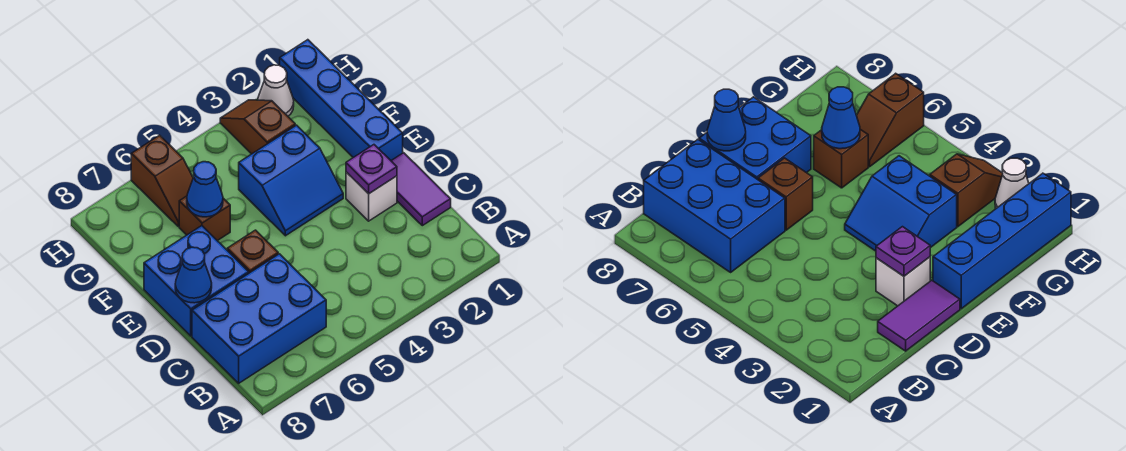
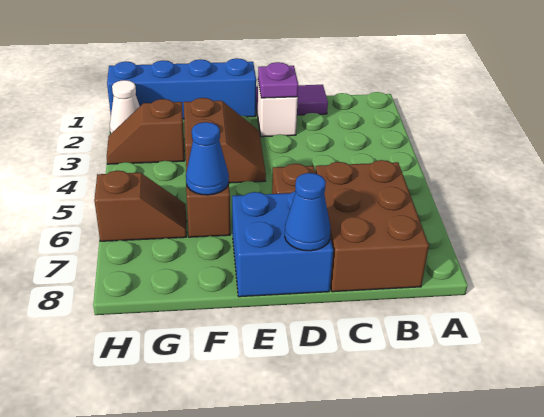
blue brick B6:C8 level 1 -> brown brick B6:C8 level 1
blue slope E3:F4 level 1 top F -> brown slope E3:F4 level 1 top F

